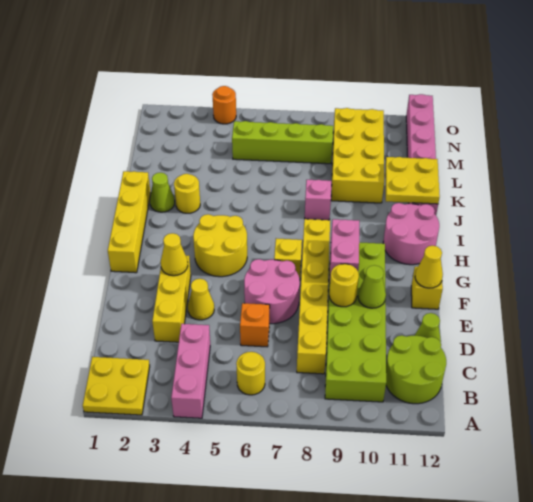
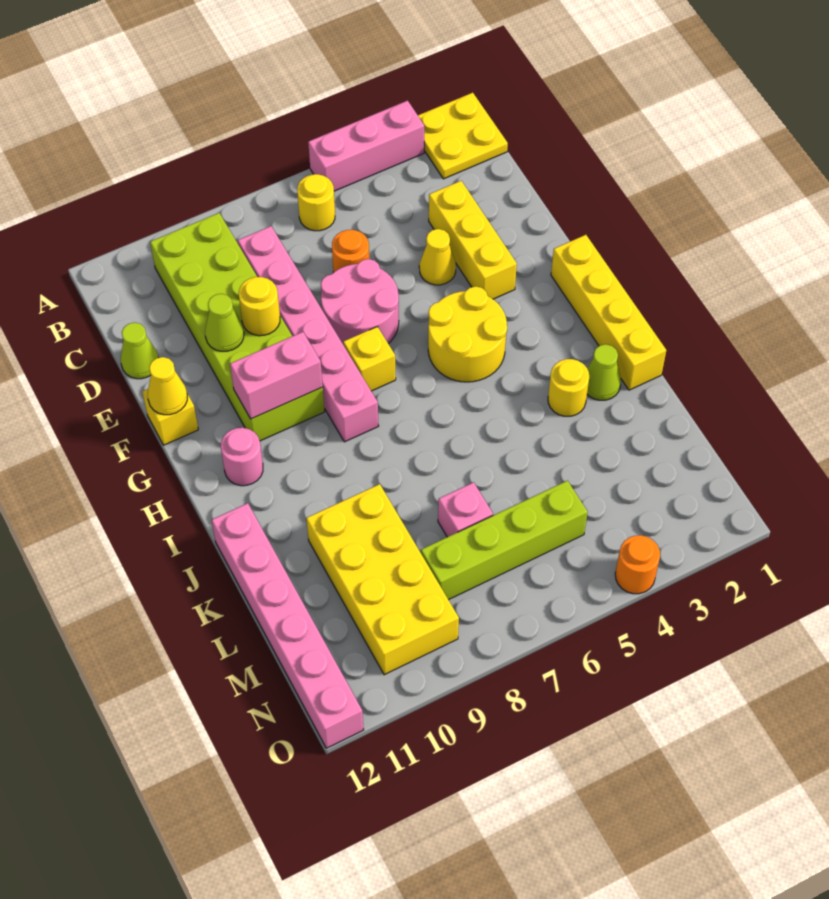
pink brick A4:C4 level 1 -> pink brick A3:A5 level 1
lime round brick B11:C12 level 1 -> none
yellow brick C8:H8 level 1 -> pink brick C8:H8 level 1
orange brick D6 level 1 -> orange round brick D6 level 1
yellow cone F3 level 2 -> none
pink brick F9:G9 level 2 -> pink brick G9:G10 level 2
pink round brick H11:I12 level 1 -> pink round brick H11 level 1
pink brick J8 level 1 -> pink brick L7 level 1
yellow plate J11:K12 level 2 -> none

